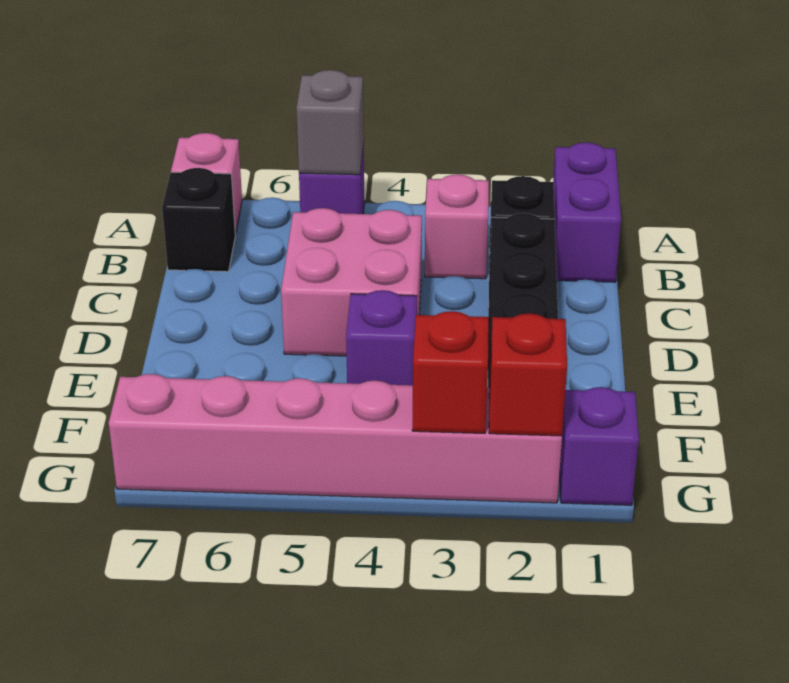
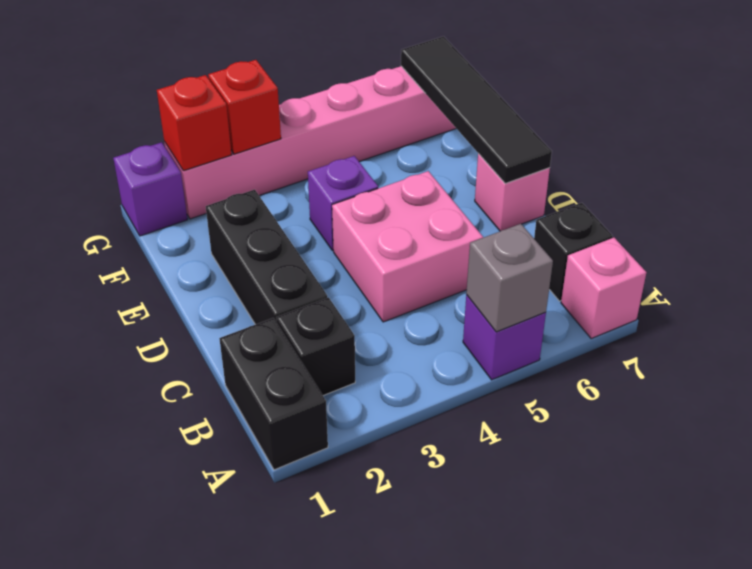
purple brick A1:B1 level 1 -> black brick A1:B1 level 1
pink brick B3 level 1 -> pink brick D7 level 1
none -> black tile D7:G7 level 2

